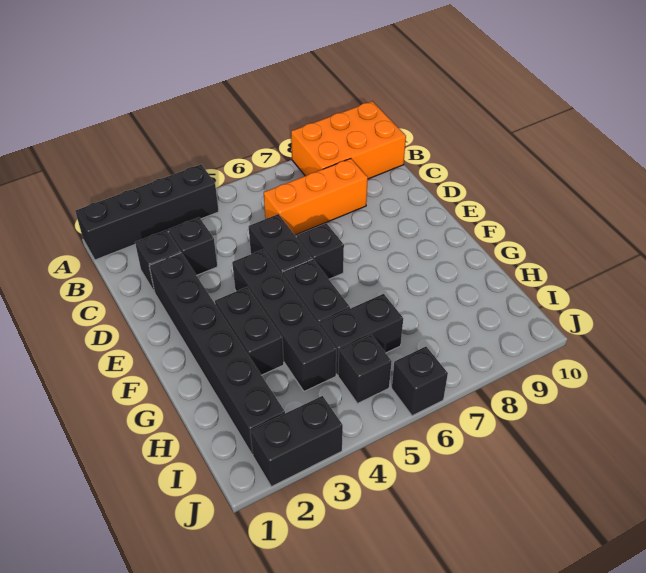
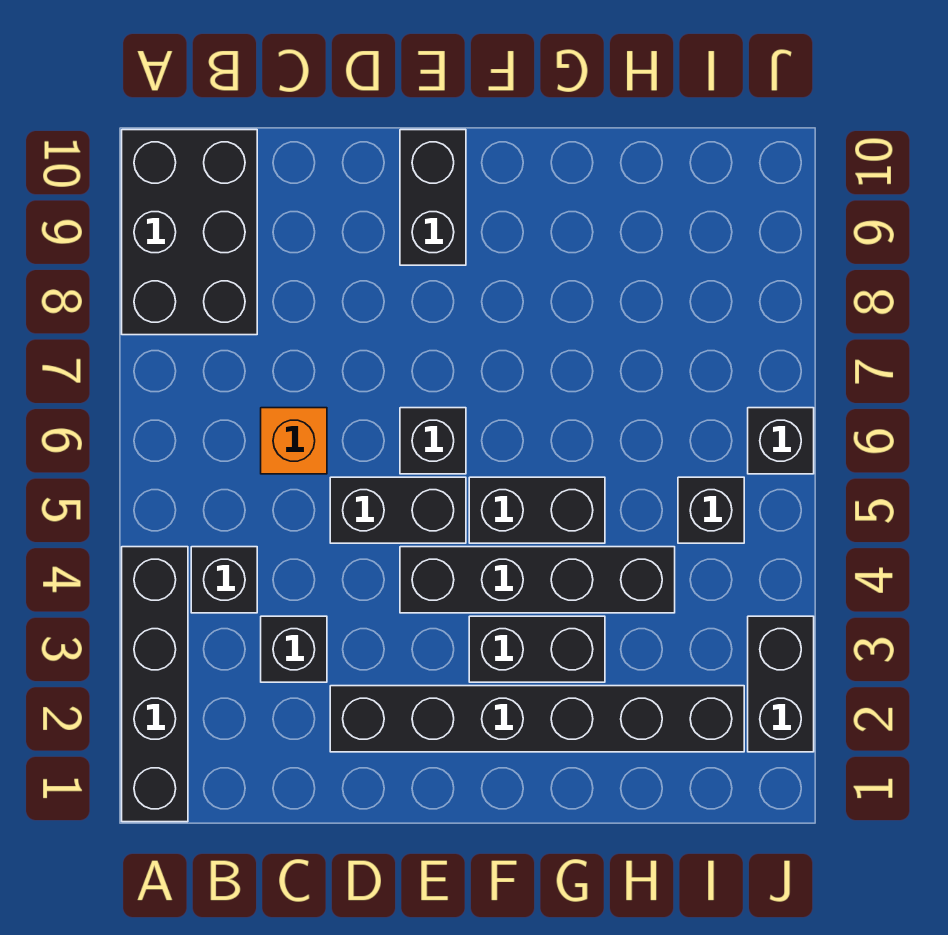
orange brick A8:B10 level 1 -> black brick A8:B10 level 1
black brick C2 level 1 -> black brick B4 level 1
orange brick C6:C8 level 1 -> orange brick C6 level 1
black brick H5:H6 level 1 -> black brick E9:E10 level 1

